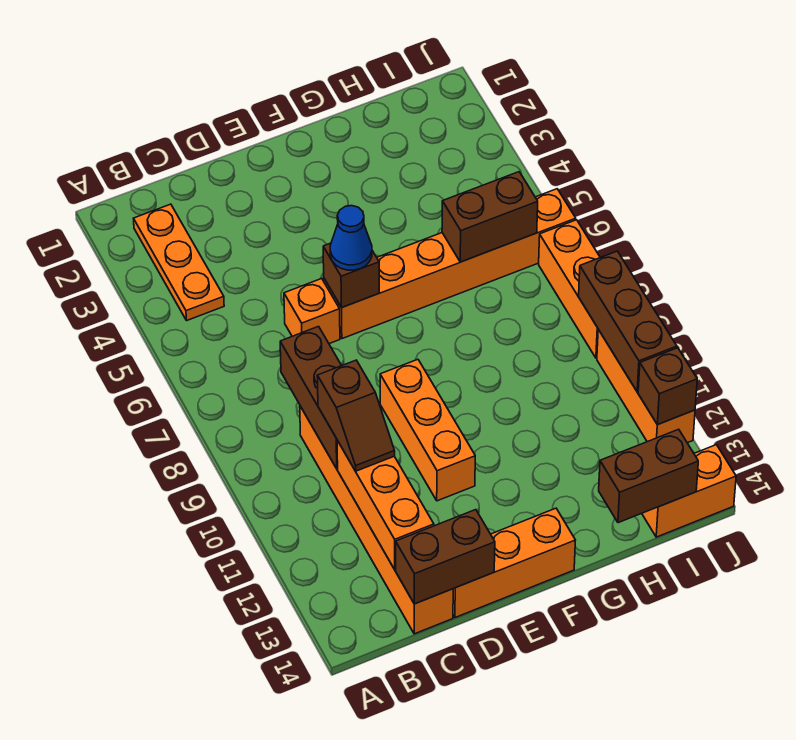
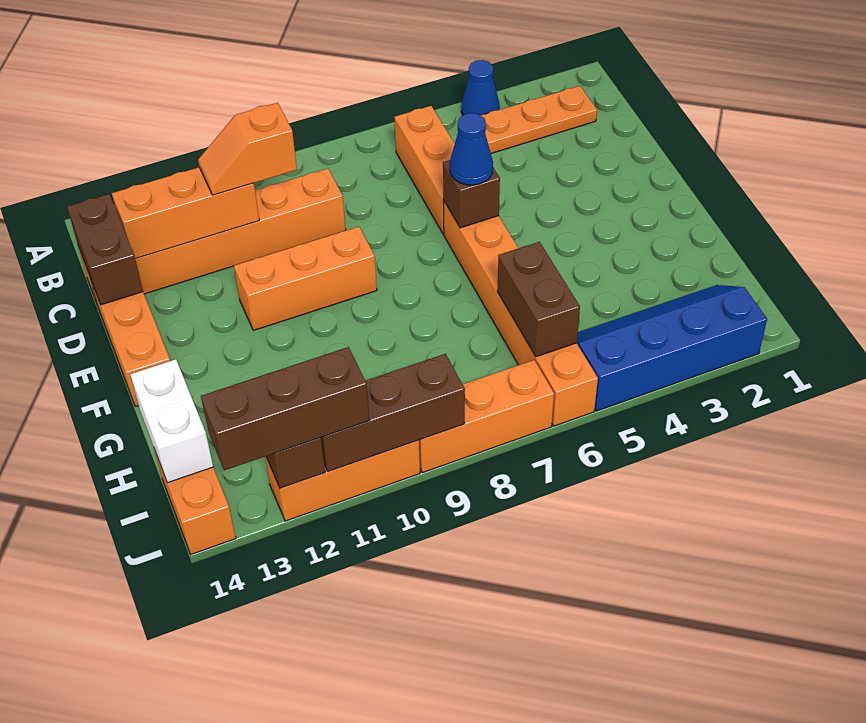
none -> blue cone A4 level 1
brown brick C8:C10 level 2 -> brown brick J11:J13 level 3
brown slope C10:C11 level 3 top 10 -> orange slope C10:C11 level 3 top 10
orange brick D6 level 1 -> orange brick B6:D6 level 1
brown brick H14:I14 level 2 -> white brick H14:I14 level 2
none -> blue slope I2:J5 level 1 top J

